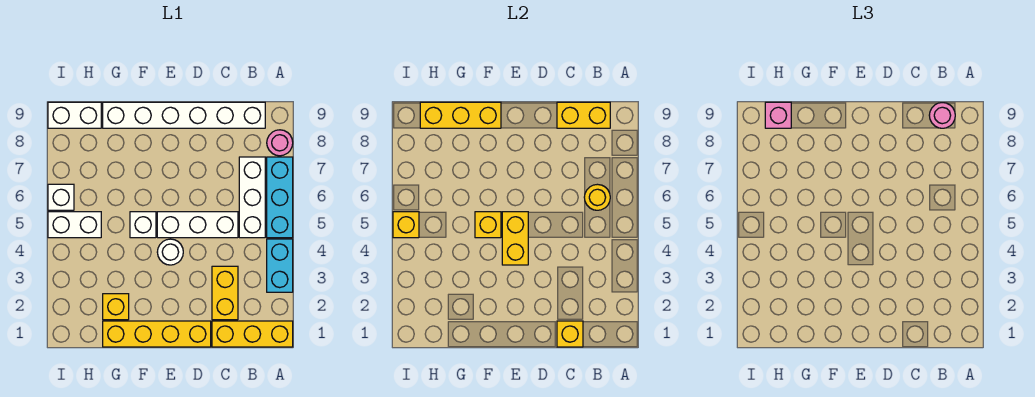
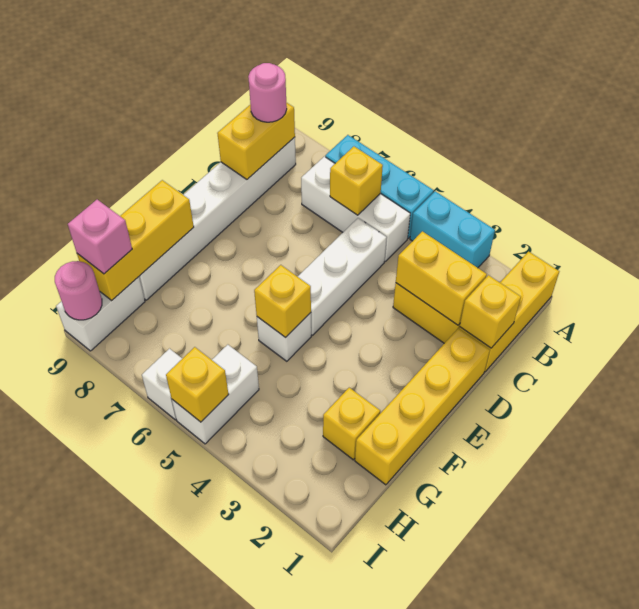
pink round brick A8 level 1 -> pink round brick I9 level 2
yellow round brick B6 level 2 -> yellow brick B6 level 2
white round brick E4 level 1 -> none
yellow brick E4:E5 level 2 -> yellow brick C2:C3 level 2

